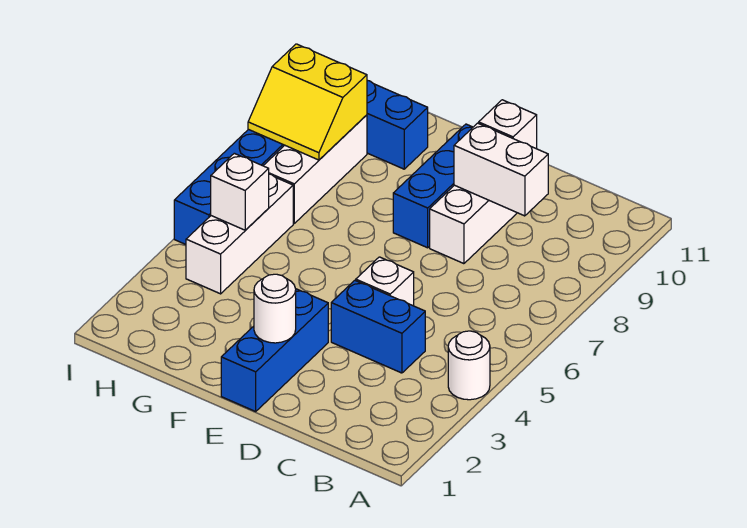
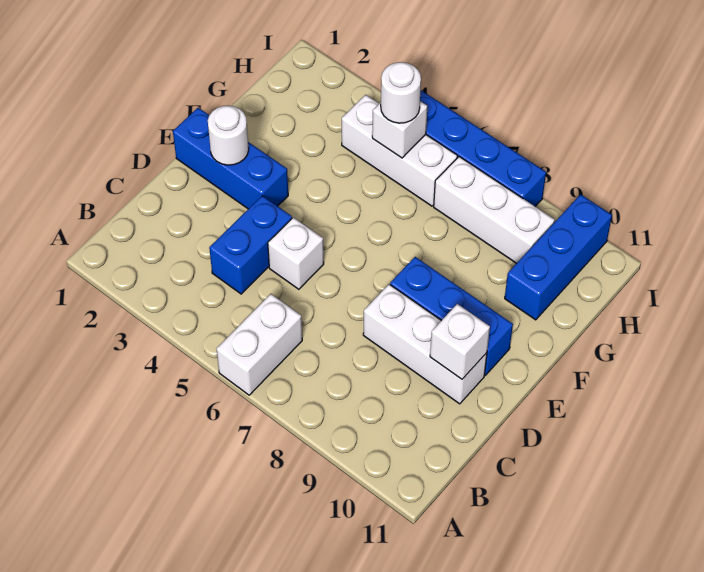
white round brick A4 level 1 -> white round brick H5 level 3
white brick C9:D9 level 2 -> white brick A6:B6 level 1
yellow slope H8:I9 level 2 top 9 -> none

